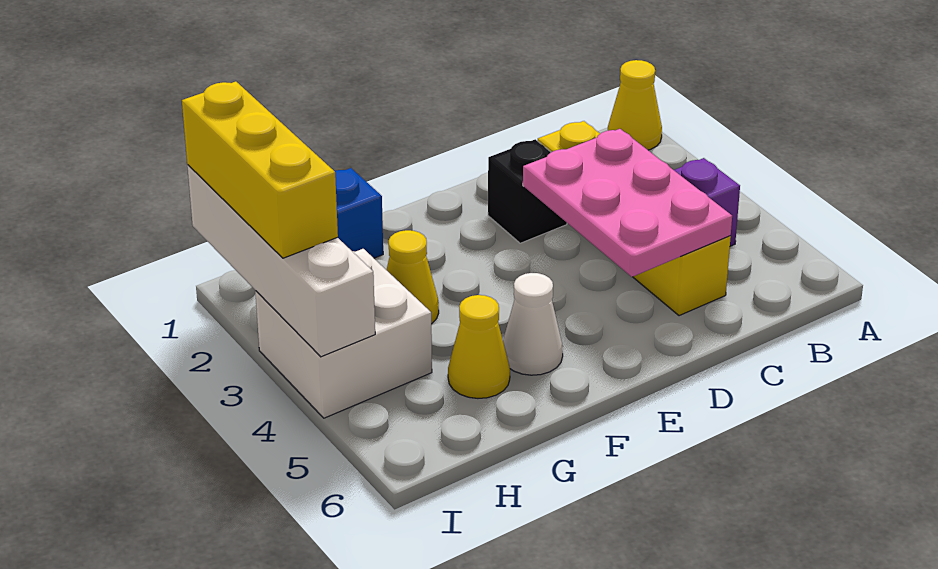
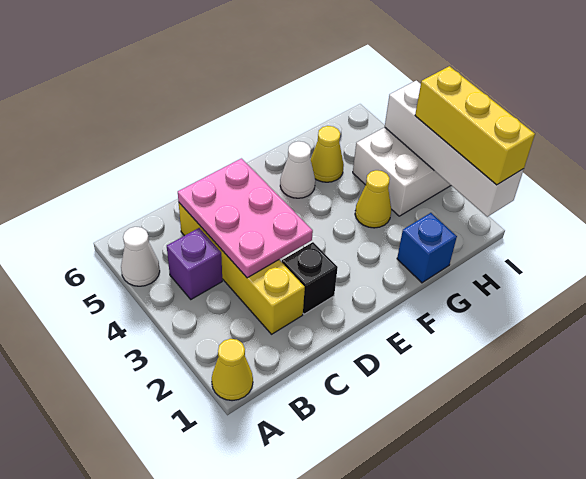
none -> white cone A5 level 1

